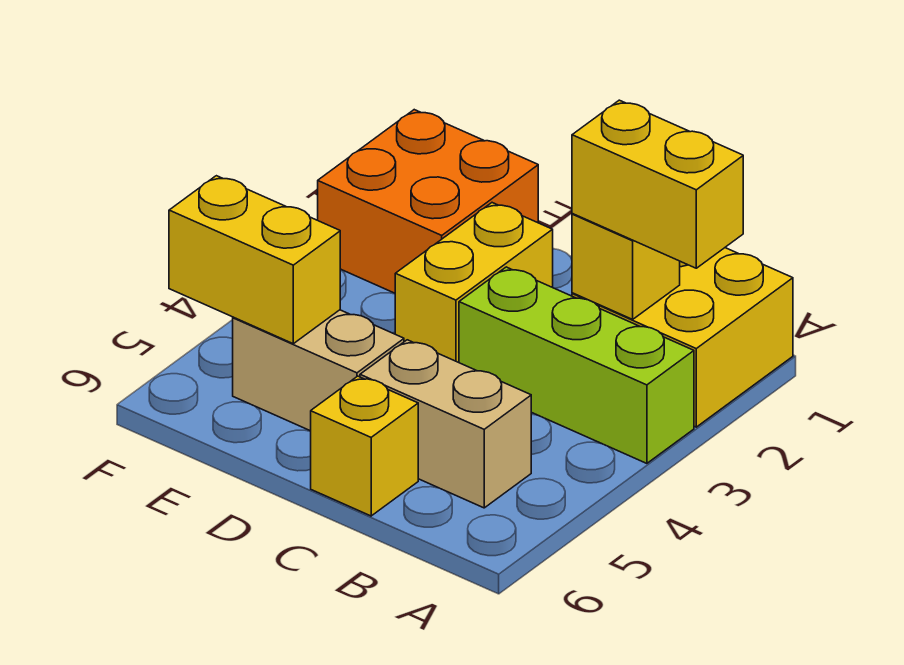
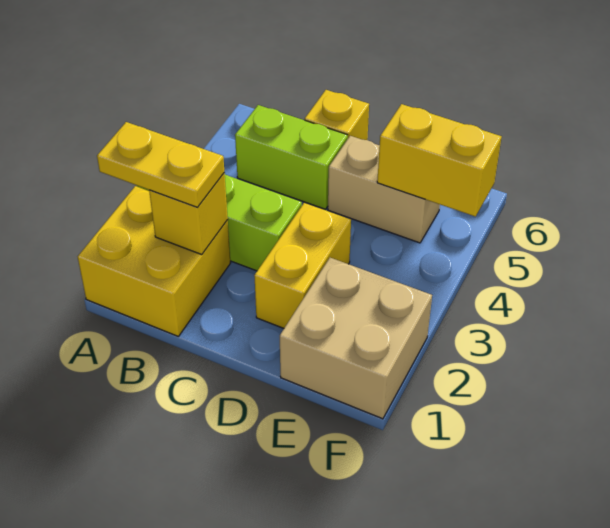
yellow brick A2:B2 level 3 -> yellow plate A2:B2 level 3
tan brick B5:C5 level 1 -> lime brick B5:C5 level 1
orange brick E1:F2 level 1 -> tan brick E1:F2 level 1

